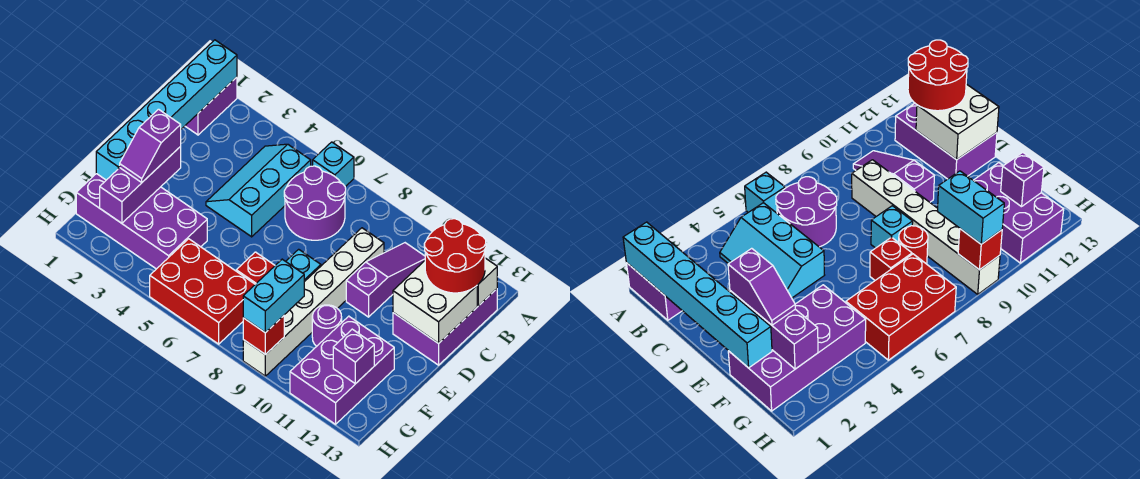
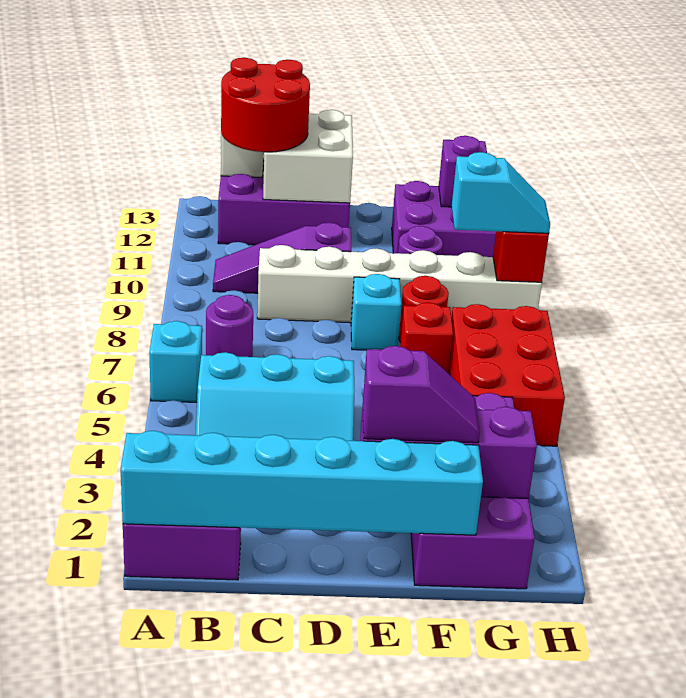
purple round brick B6:C7 level 1 -> purple round brick B7 level 1
cyan brick G9:H9 level 3 -> cyan slope G9:H9 level 3 top G

